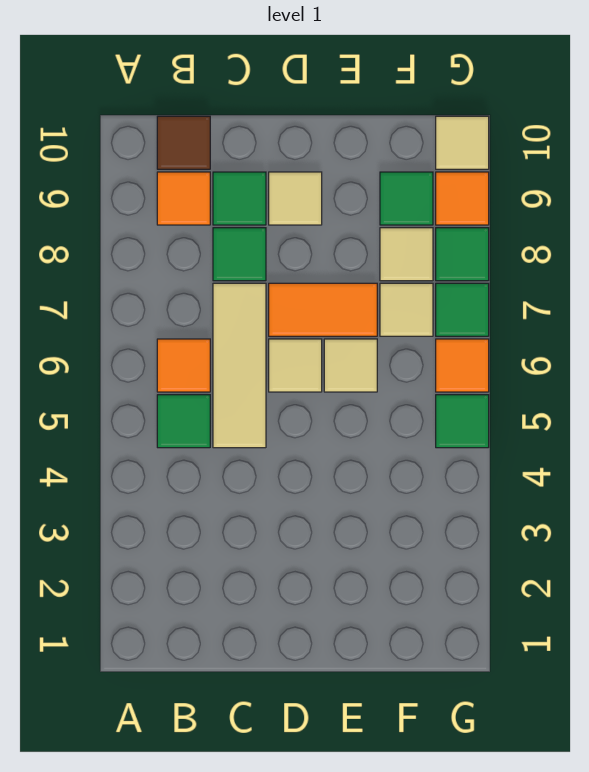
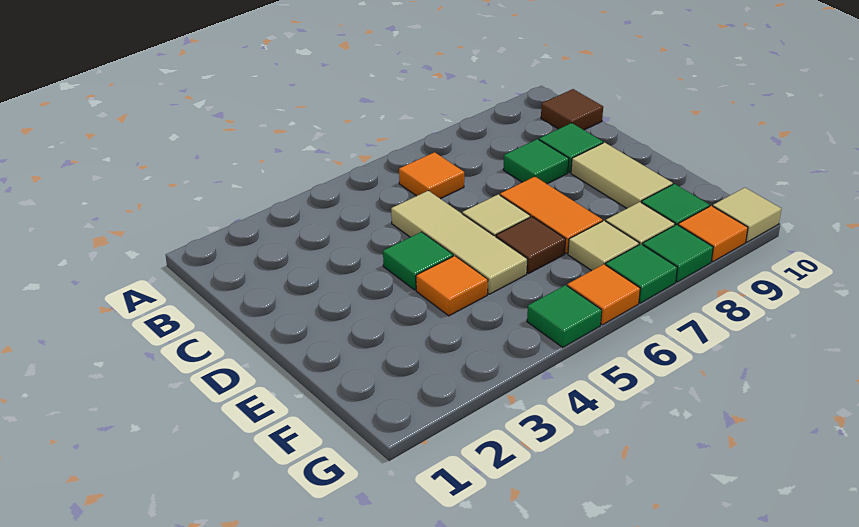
green tile B5 level 1 -> green tile D4 level 1
orange tile B9 level 1 -> orange tile E4 level 1
tan tile C5:C7 level 1 -> tan tile C5:E5 level 1
tan tile D9 level 1 -> tan tile D9:E9 level 1
tan tile E6 level 1 -> brown tile E6 level 1

